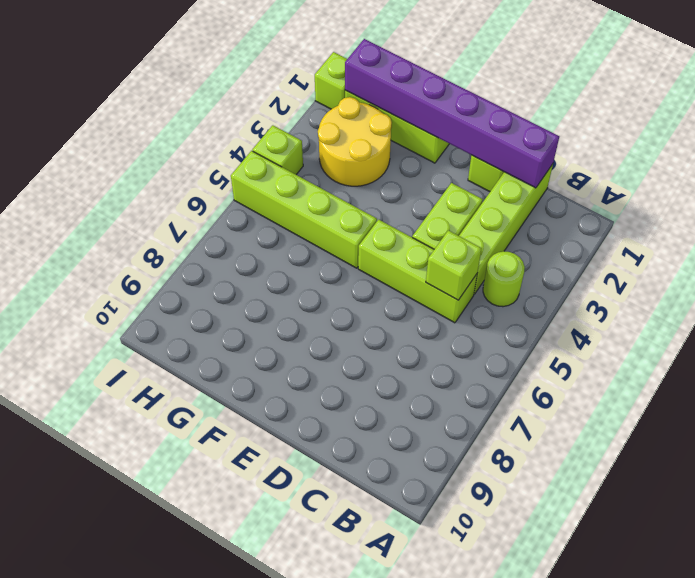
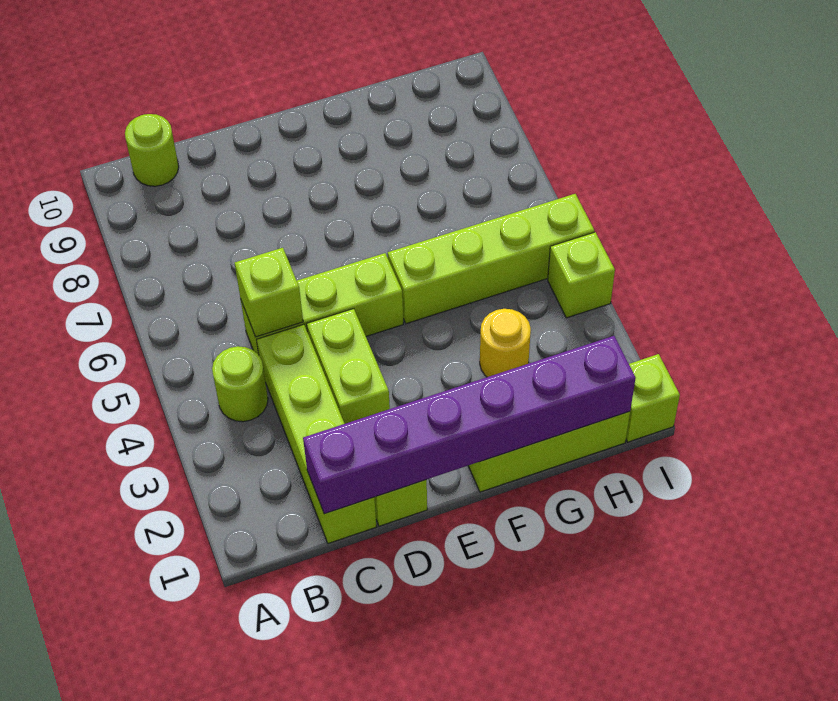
none -> lime round brick B10 level 1
yellow round brick G2:H3 level 1 -> yellow round brick G3 level 1

